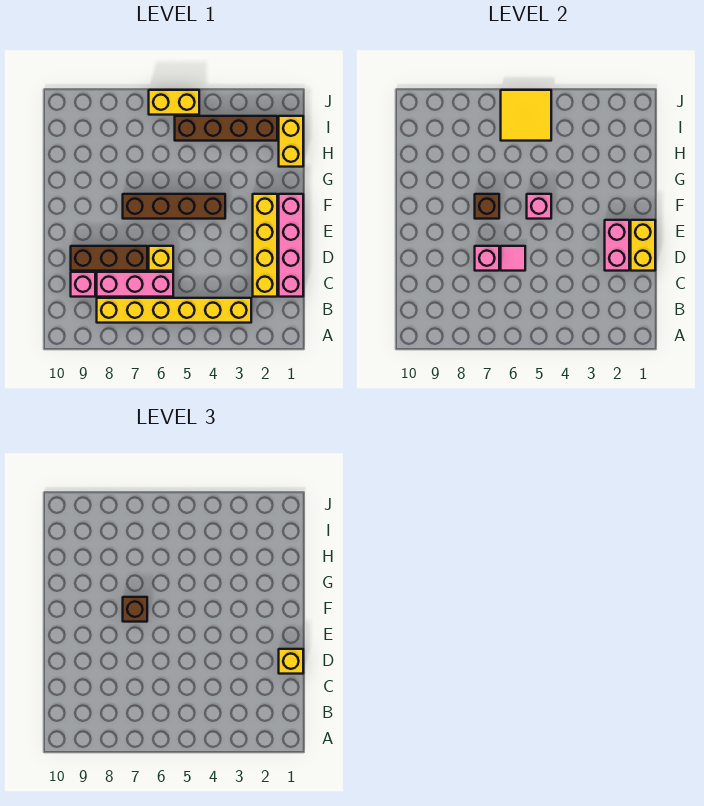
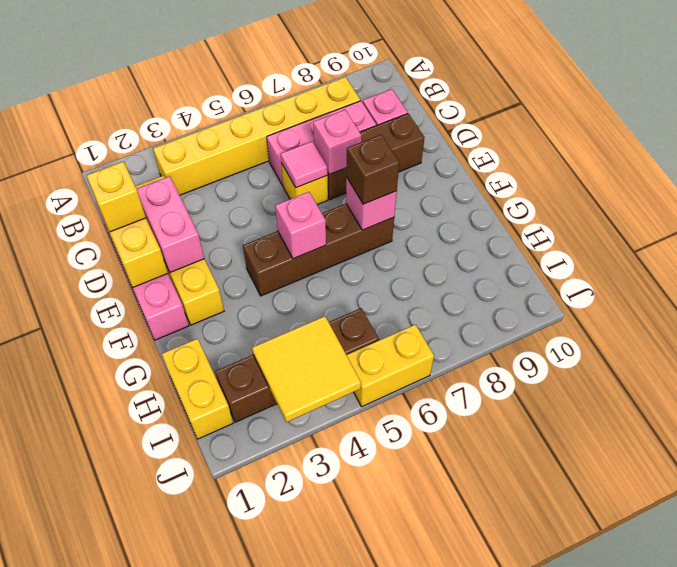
brown brick F7 level 2 -> pink brick F7 level 2
yellow tile I5:J6 level 2 -> yellow tile I3:J4 level 2

